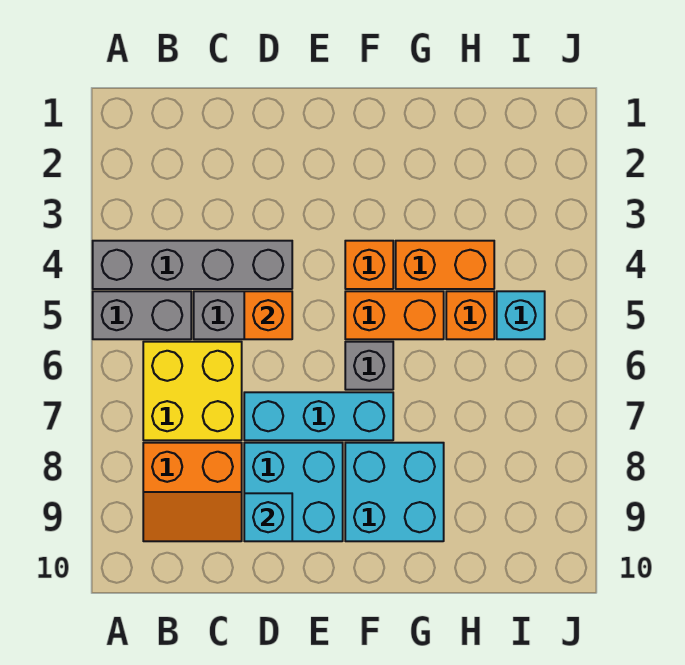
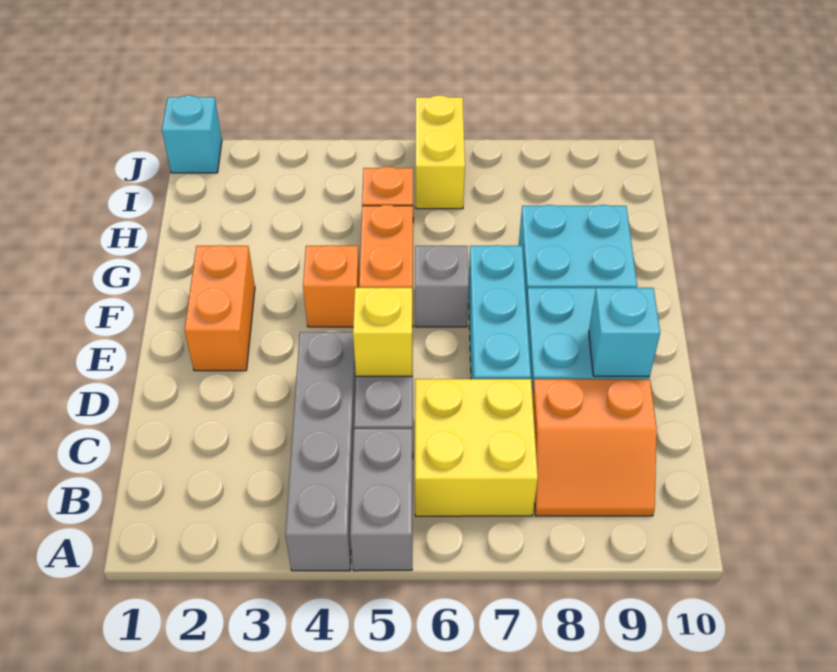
orange slope B8:C9 level 1 top 8 -> orange slope B8:C9 level 1 top C
orange brick D5 level 2 -> yellow brick D5 level 2
orange brick G4:H4 level 1 -> orange brick E2:F2 level 1
cyan brick I5 level 1 -> cyan brick J1 level 1
none -> yellow brick I6:J6 level 1

